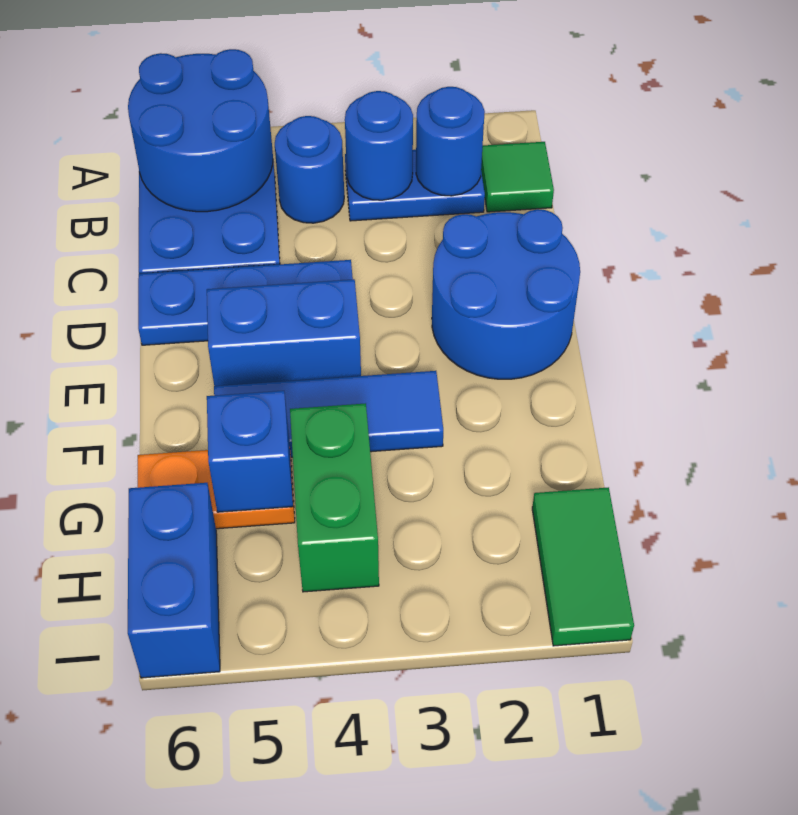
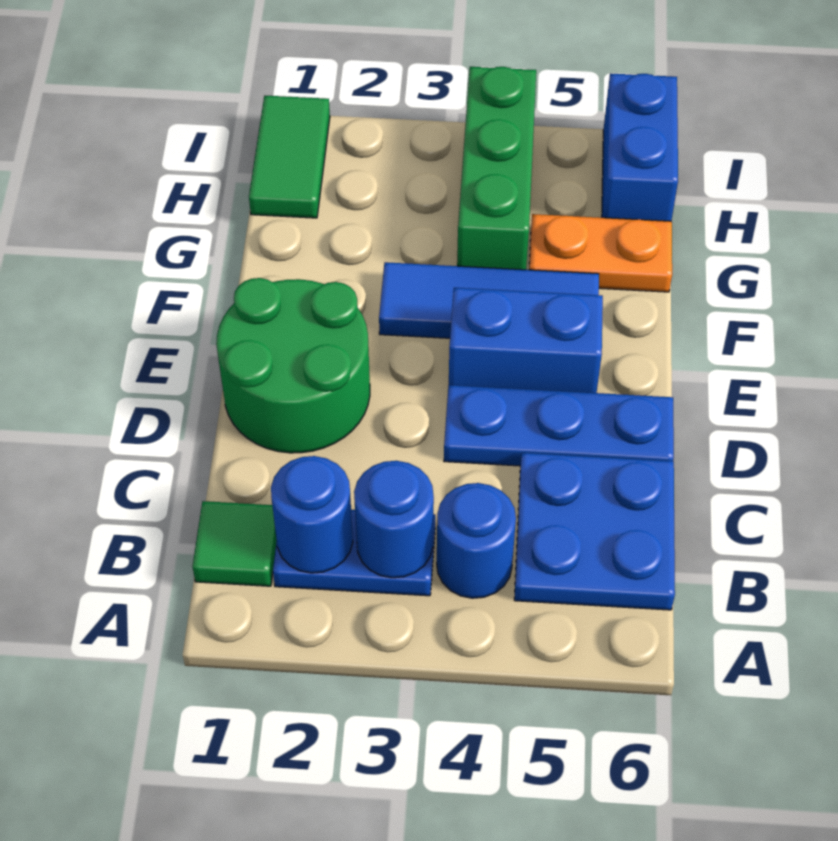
blue round brick A5:B6 level 2 -> none
blue round brick D1:E2 level 1 -> green round brick D1:E2 level 1
green brick G4:H4 level 1 -> green brick G4:I4 level 1
blue brick G5 level 2 -> none

